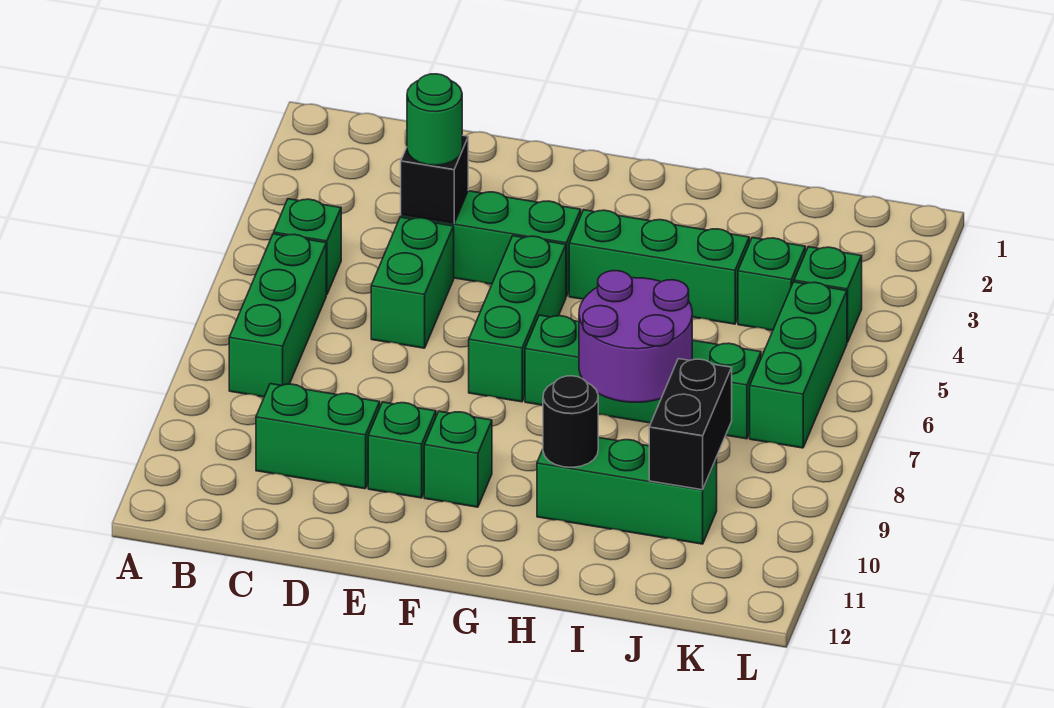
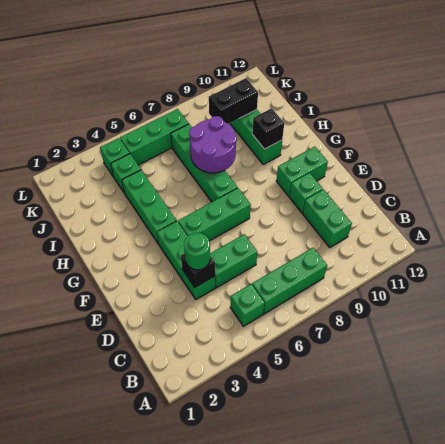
green brick F10 level 1 -> green brick F10:F11 level 1
black round brick H10 level 2 -> black brick H10 level 2

